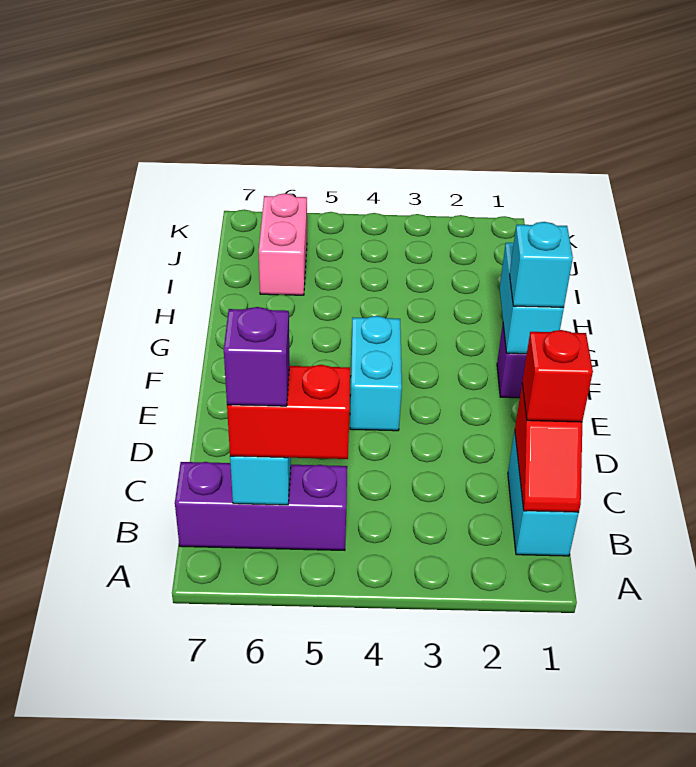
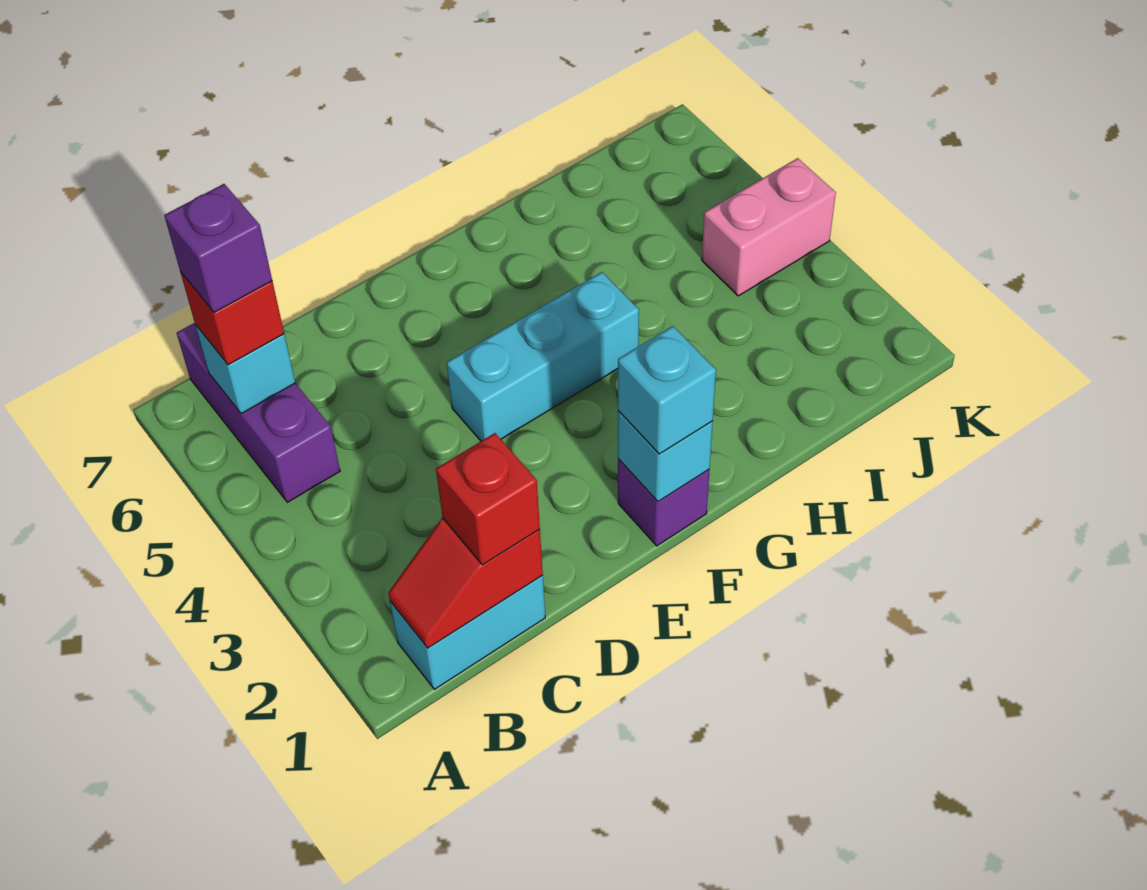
red brick B5:B6 level 3 -> red brick B6 level 3
cyan brick E4:F4 level 1 -> cyan brick E4:G4 level 1
cyan brick F1:G1 level 2 -> cyan brick F1 level 2
pink brick I6:J6 level 1 -> pink brick J4:K4 level 1

